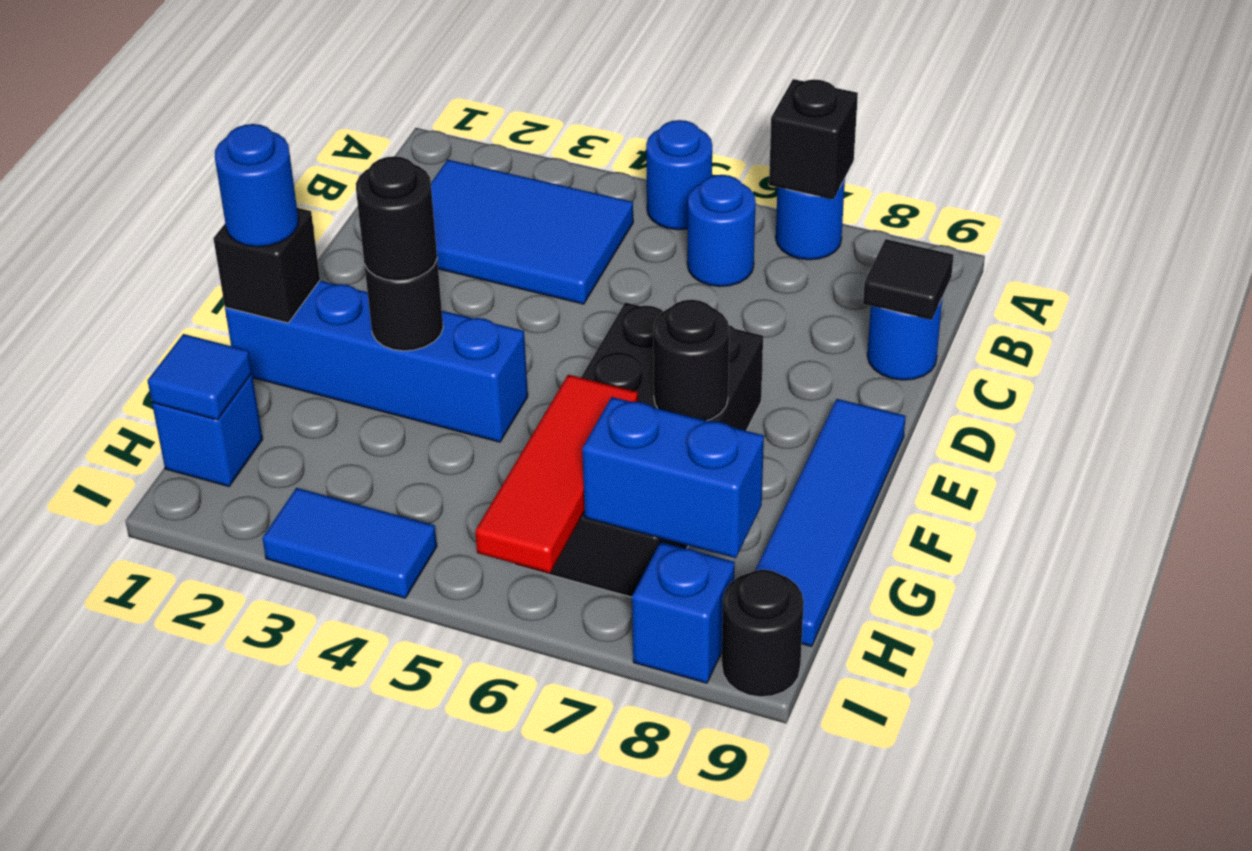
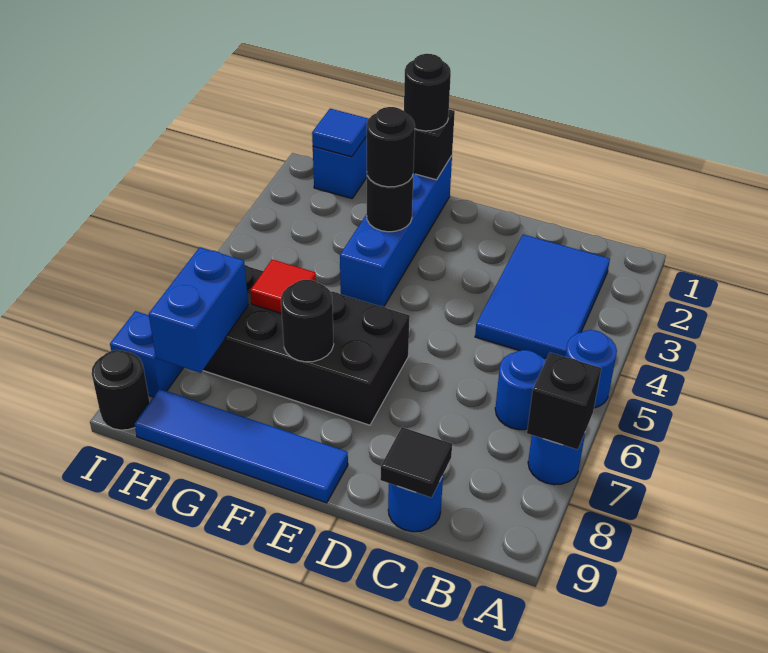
blue round brick F1 level 3 -> black round brick F1 level 3
red tile G6:I6 level 2 -> red tile G6 level 2
blue tile I3:I4 level 1 -> none

